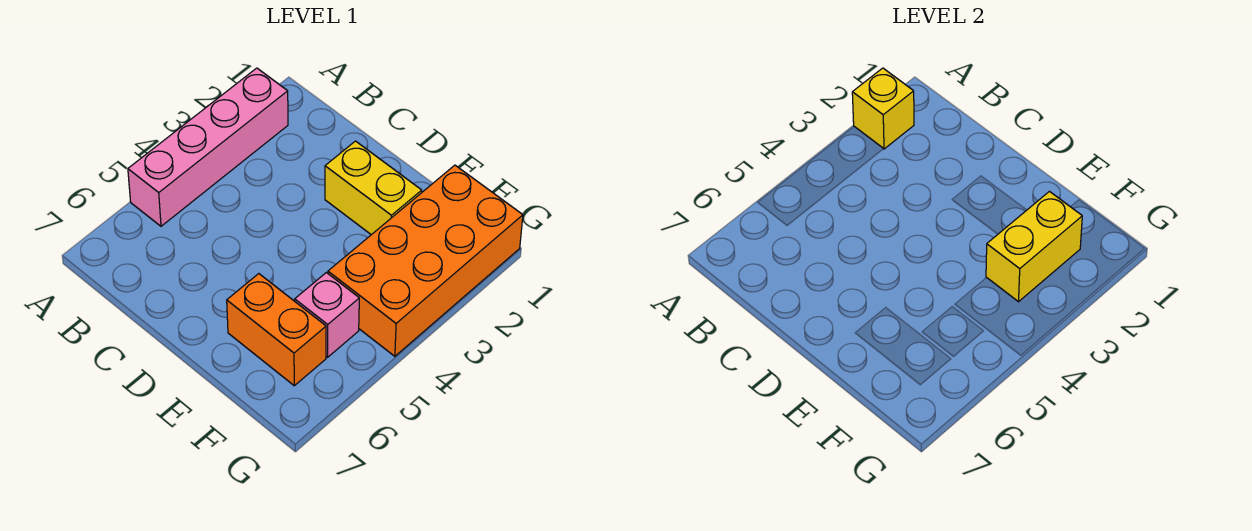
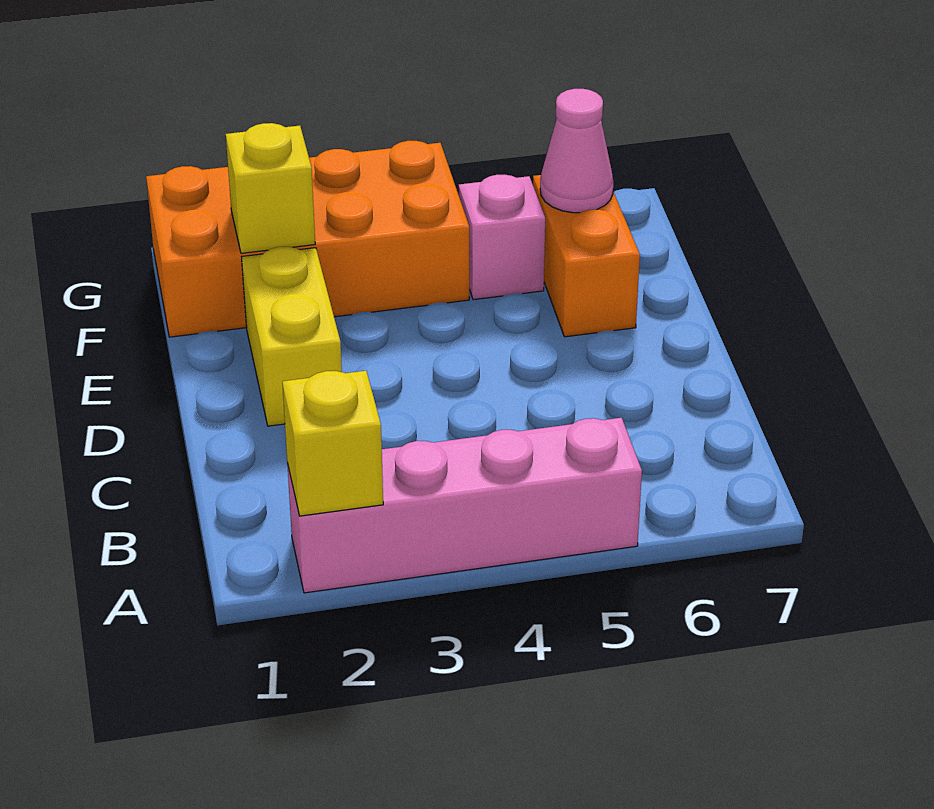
yellow brick F2:F3 level 2 -> yellow brick F2 level 2
none -> pink cone F6 level 2

